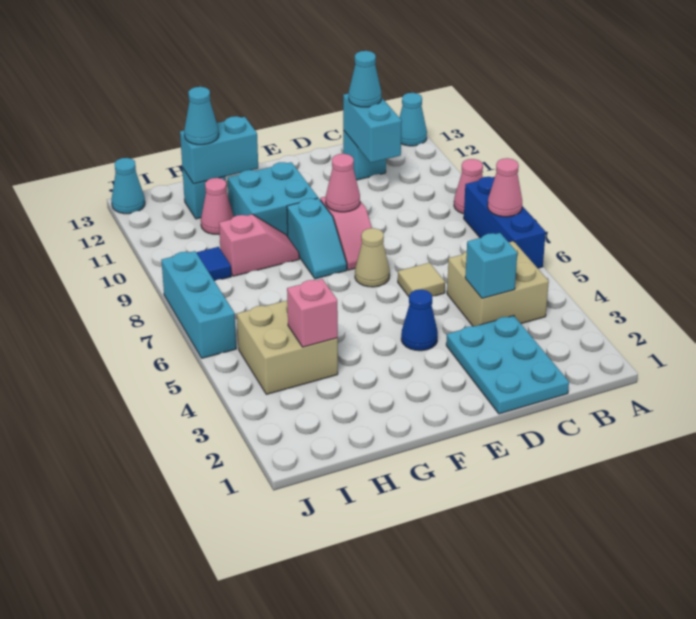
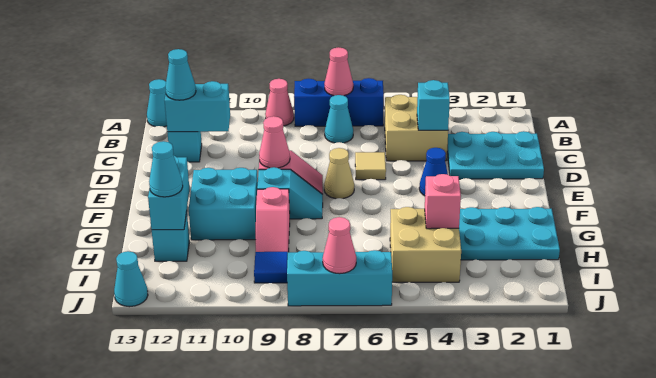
none -> cyan cone B7 level 1
none -> cyan plate G1:H3 level 1
pink slope G9:H9 level 1 top H -> pink slope G9:H9 level 1 top G
pink cone H11 level 1 -> pink cone J7 level 2

